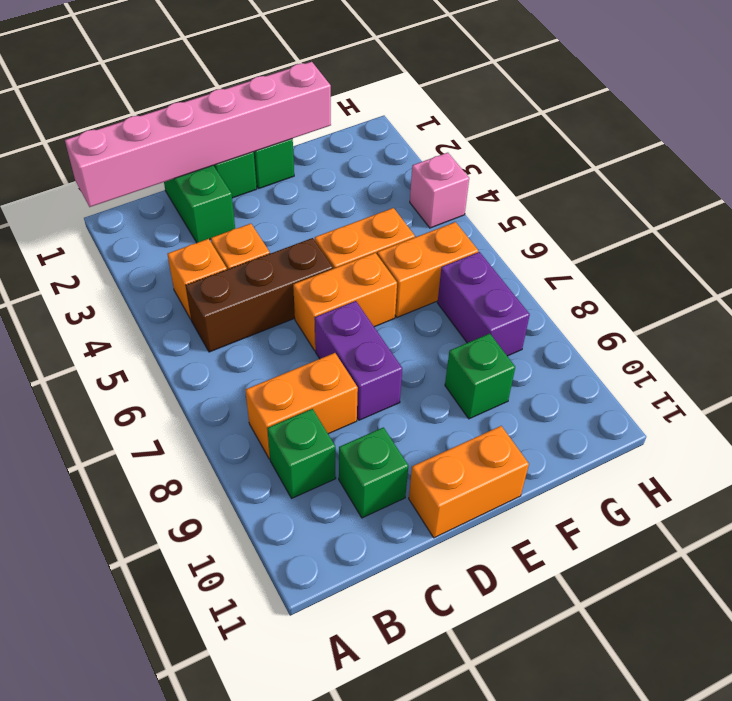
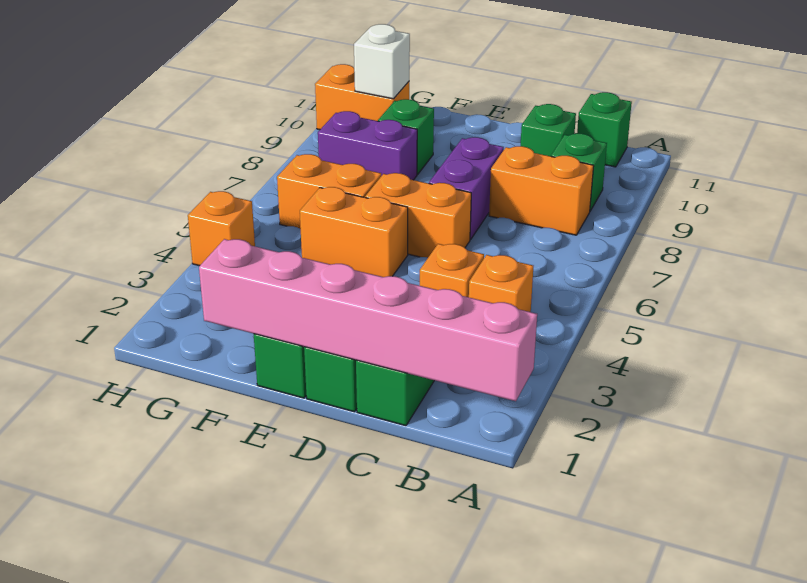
brown brick B5:D5 level 1 -> none
none -> green brick B11 level 1
orange brick D11:E11 level 1 -> orange brick G10:H10 level 1
purple brick G7:G8 level 1 -> purple brick F8:G8 level 1
none -> white brick G10 level 2
pink brick H4 level 1 -> orange brick H4 level 1

